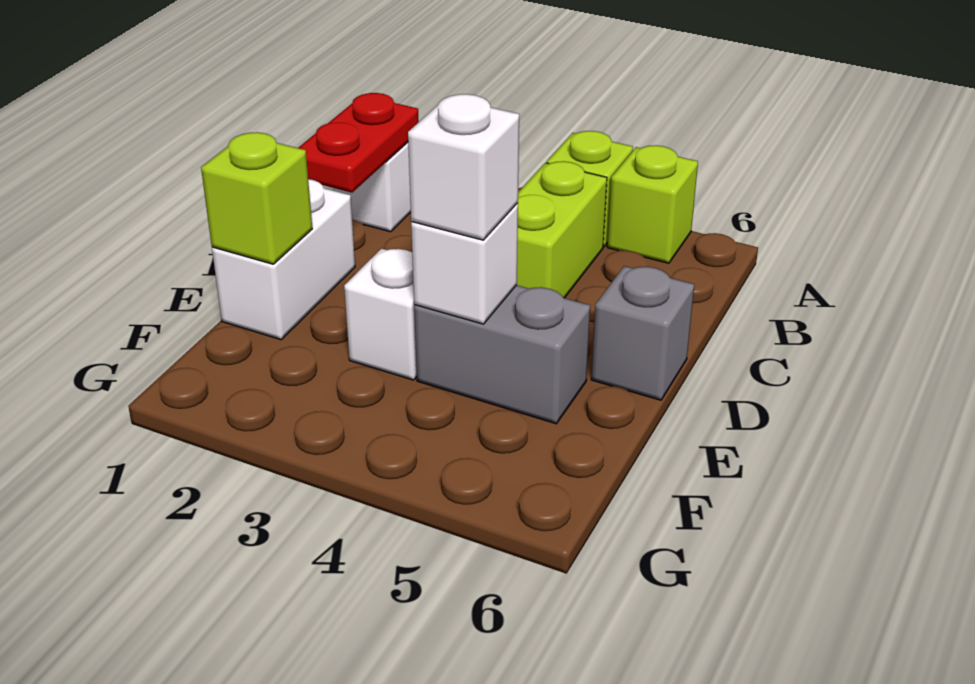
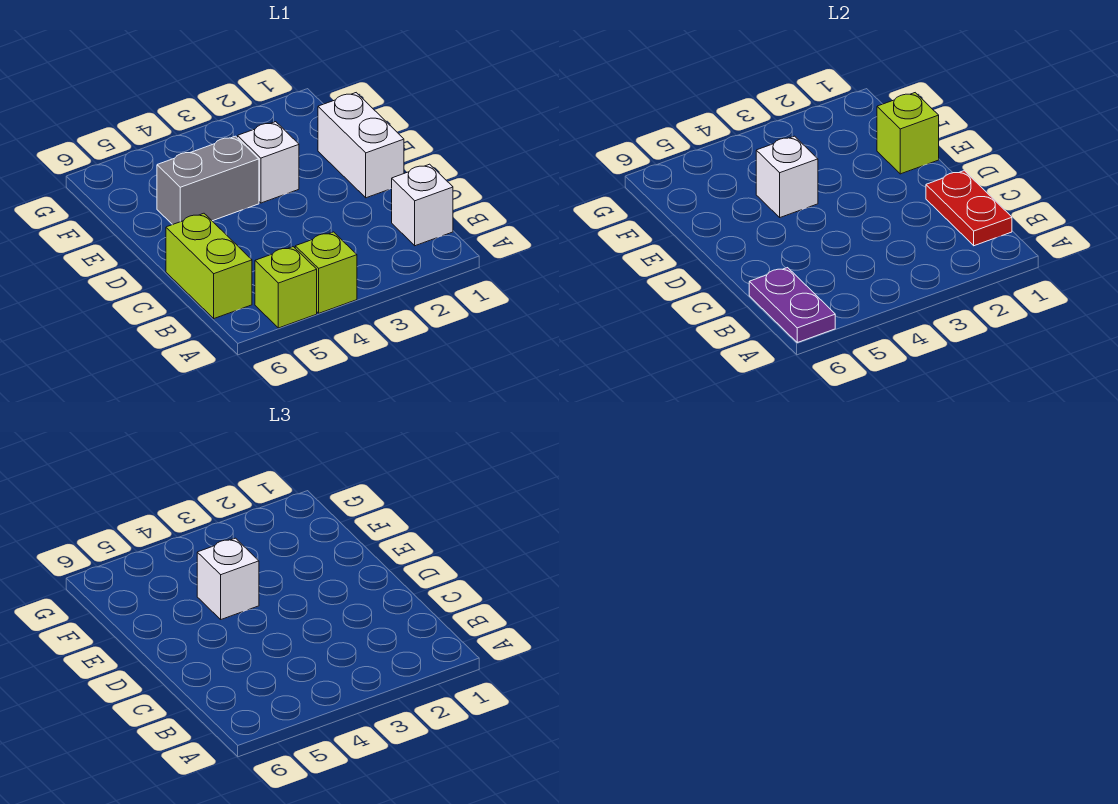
none -> purple plate A6:B6 level 2
lime brick B4:C4 level 1 -> lime brick B6:C6 level 1
grey brick D6 level 1 -> none

